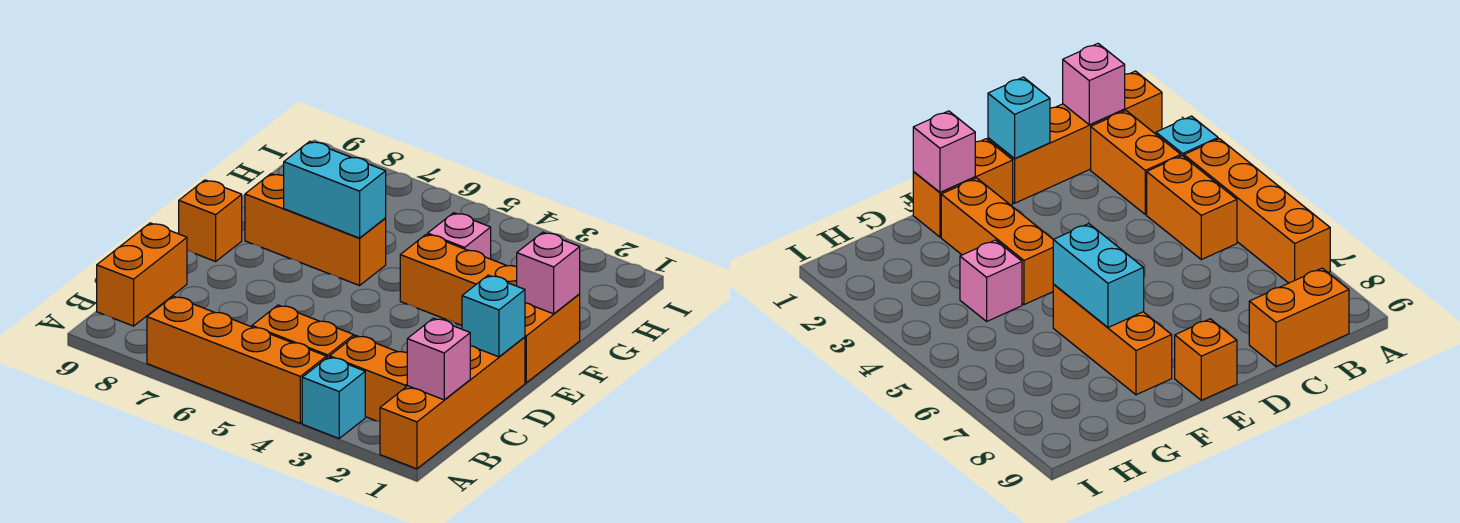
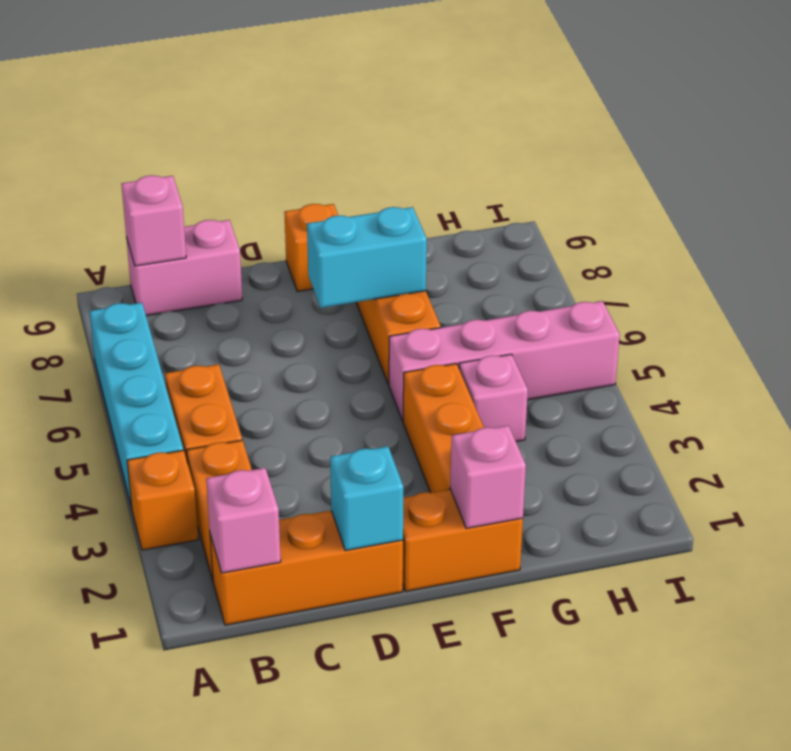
orange brick A1:D1 level 1 -> orange brick B1:D1 level 1
cyan brick A3 level 1 -> orange brick A3 level 1
orange brick A4:A7 level 1 -> cyan brick A4:A7 level 1
orange brick B9:C9 level 1 -> pink brick B9:C9 level 1
none -> pink brick B9 level 2
none -> pink brick F5:I5 level 1
cyan brick F6:F7 level 2 -> cyan brick E7:F7 level 2

